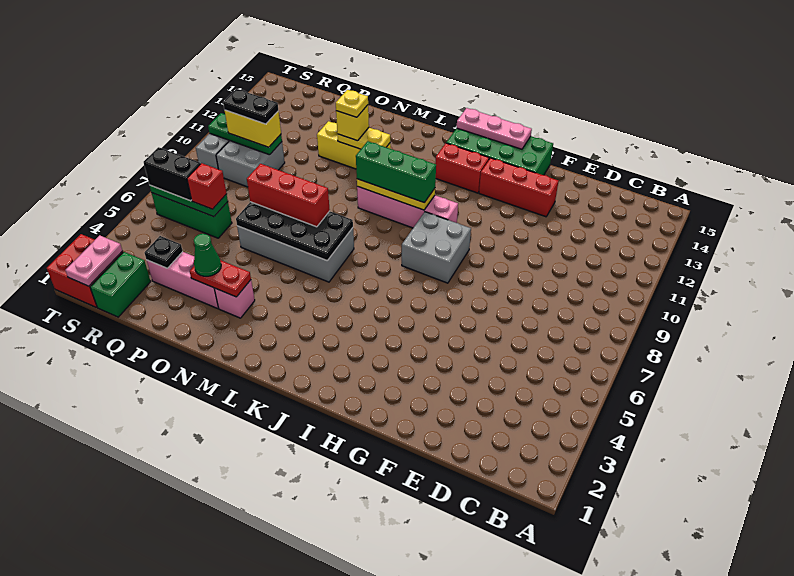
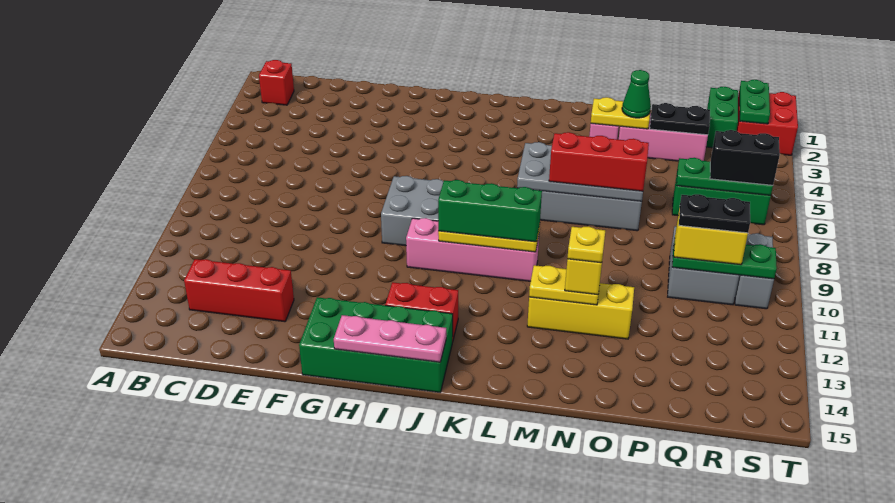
red brick F13:H13 level 1 -> red brick C13:E13 level 1
black plate L6:O7 level 2 -> grey plate L6:O7 level 2
red plate N3:O3 level 2 -> yellow plate N3:O3 level 2
black plate Q3 level 2 -> black plate P3:Q3 level 2
red brick Q6 level 3 -> red brick B2 level 1
pink plate S1:S2 level 2 -> green plate S1:S2 level 2

